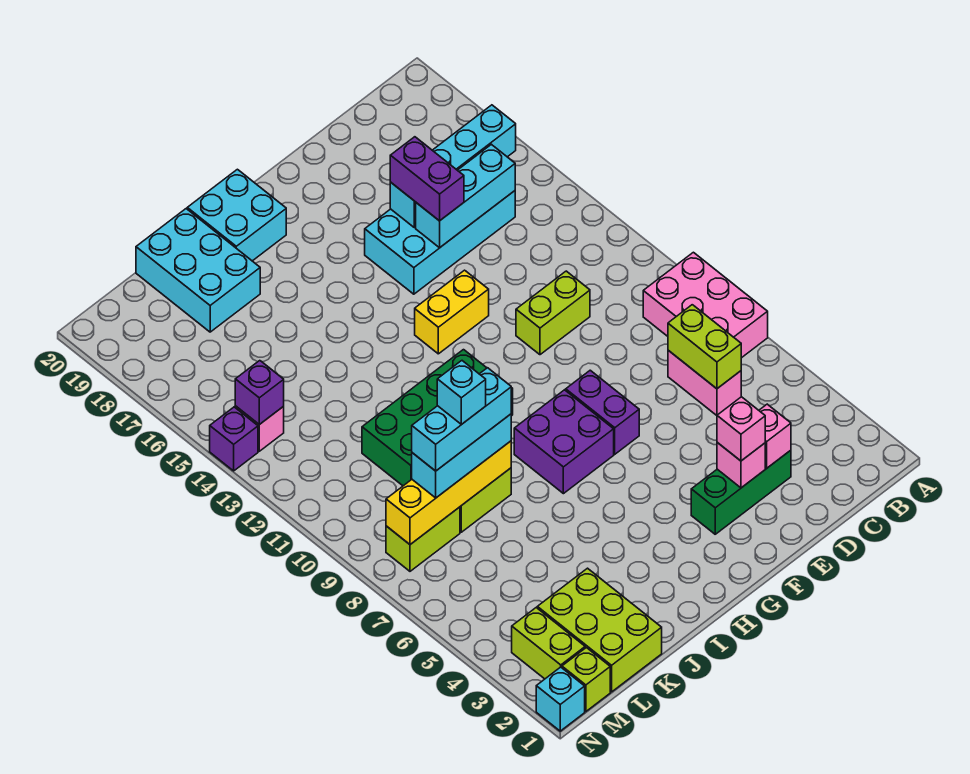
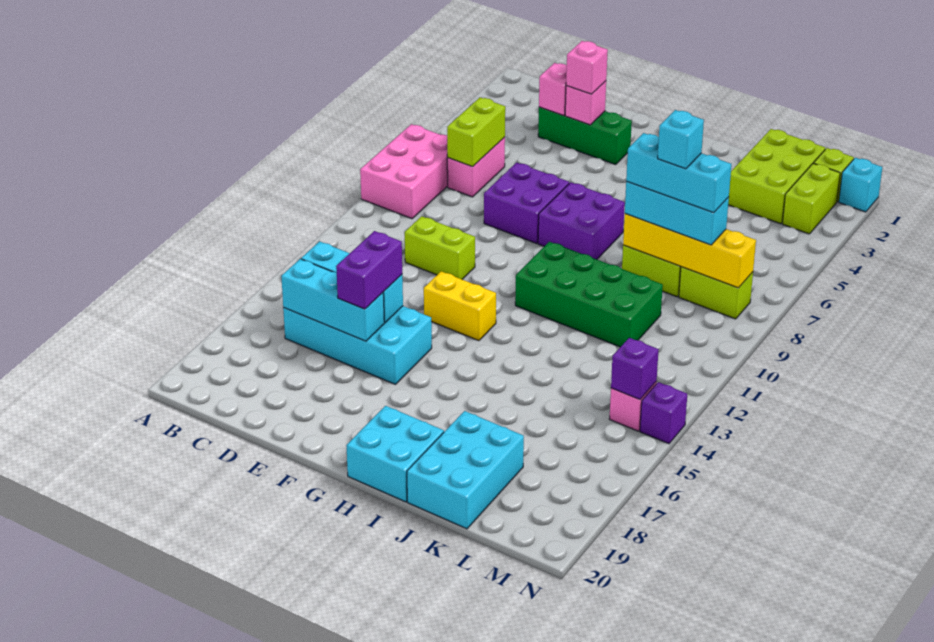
cyan brick B16:E16 level 2 -> cyan brick C16:E16 level 2
purple brick F7:F8 level 1 -> purple brick E7:F8 level 1

